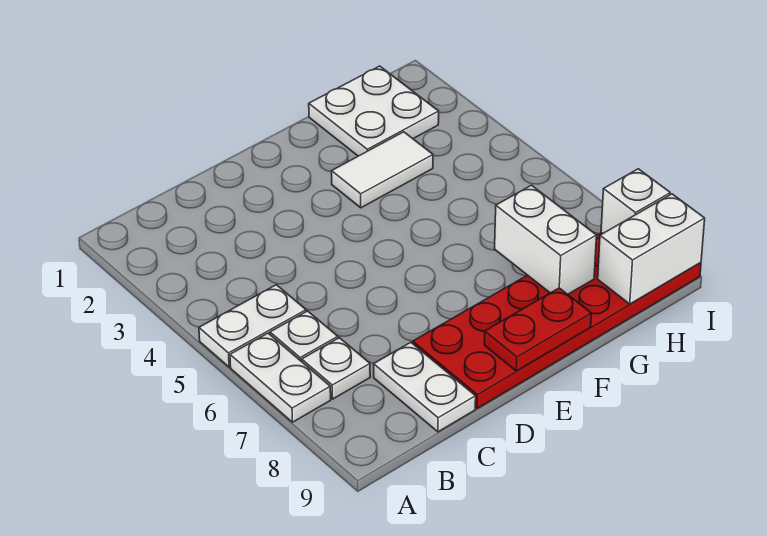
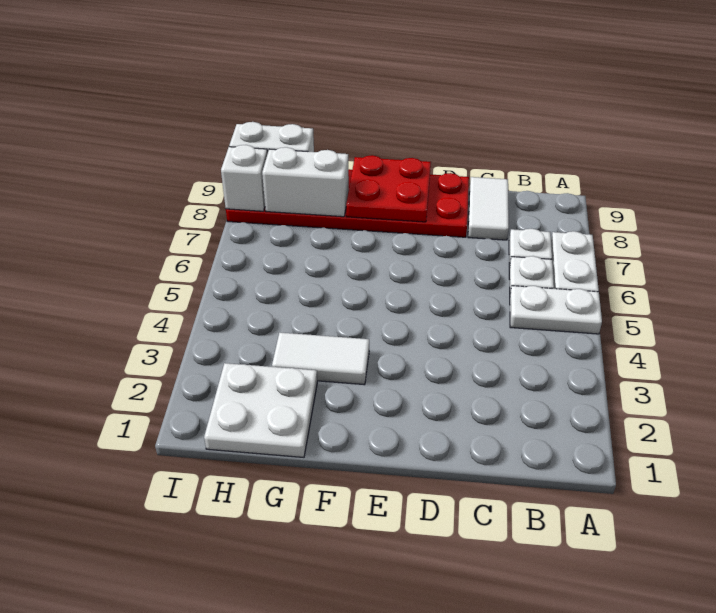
white plate C8:C9 level 1 -> white tile C8:C9 level 1
red plate E9:F9 level 2 -> red plate E8:F9 level 2
white brick G7:G8 level 2 -> white brick G8:H8 level 2

